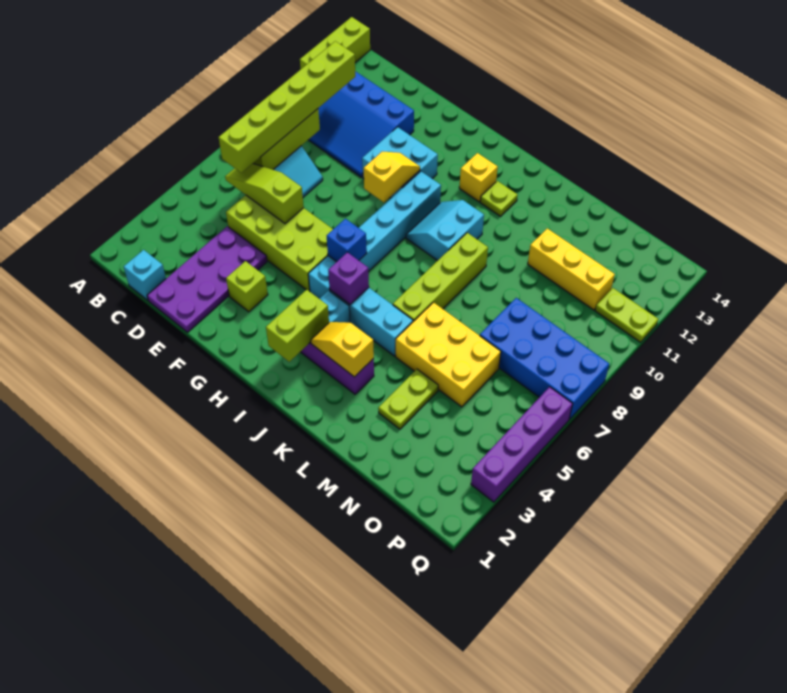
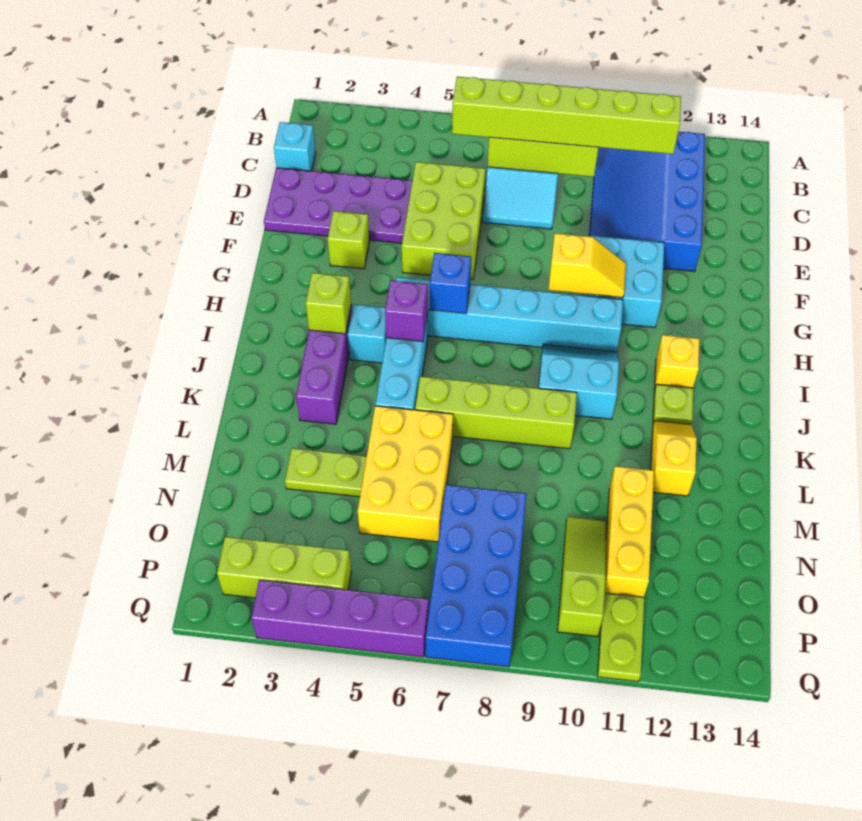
lime brick A12:A14 level 1 -> lime brick P2:P4 level 1
lime slope C6:E6 level 2 top E -> lime slope N10:P10 level 1 top P
lime brick D5:G6 level 1 -> lime brick D5:F6 level 1
lime brick I2:I3 level 2 -> lime brick I3 level 2
yellow slope J3:K3 level 2 top K -> yellow slope K12:L12 level 1 top L

